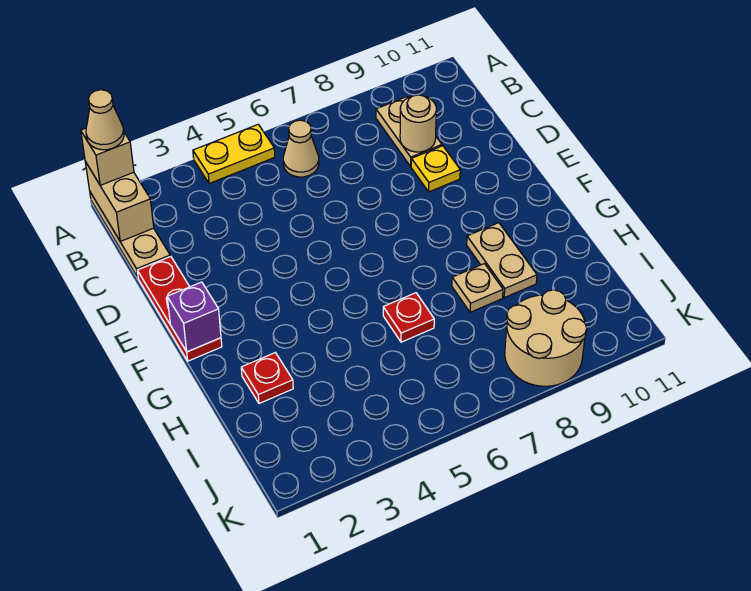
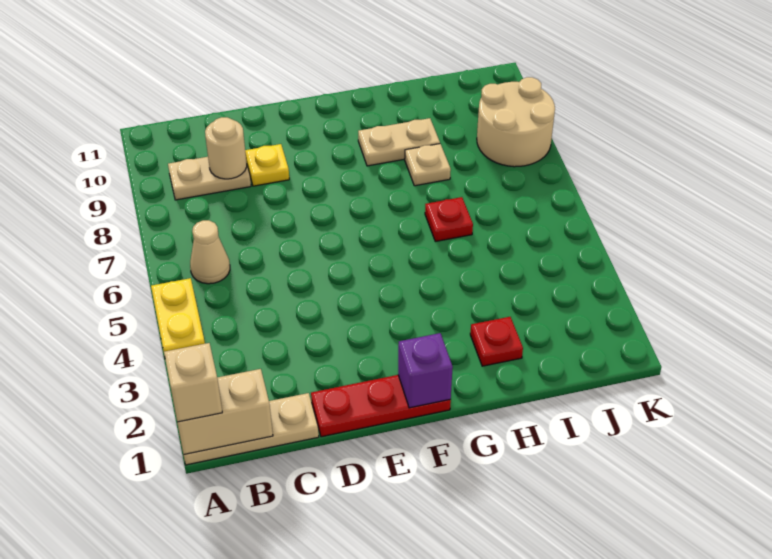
tan cone A1 level 4 -> none

